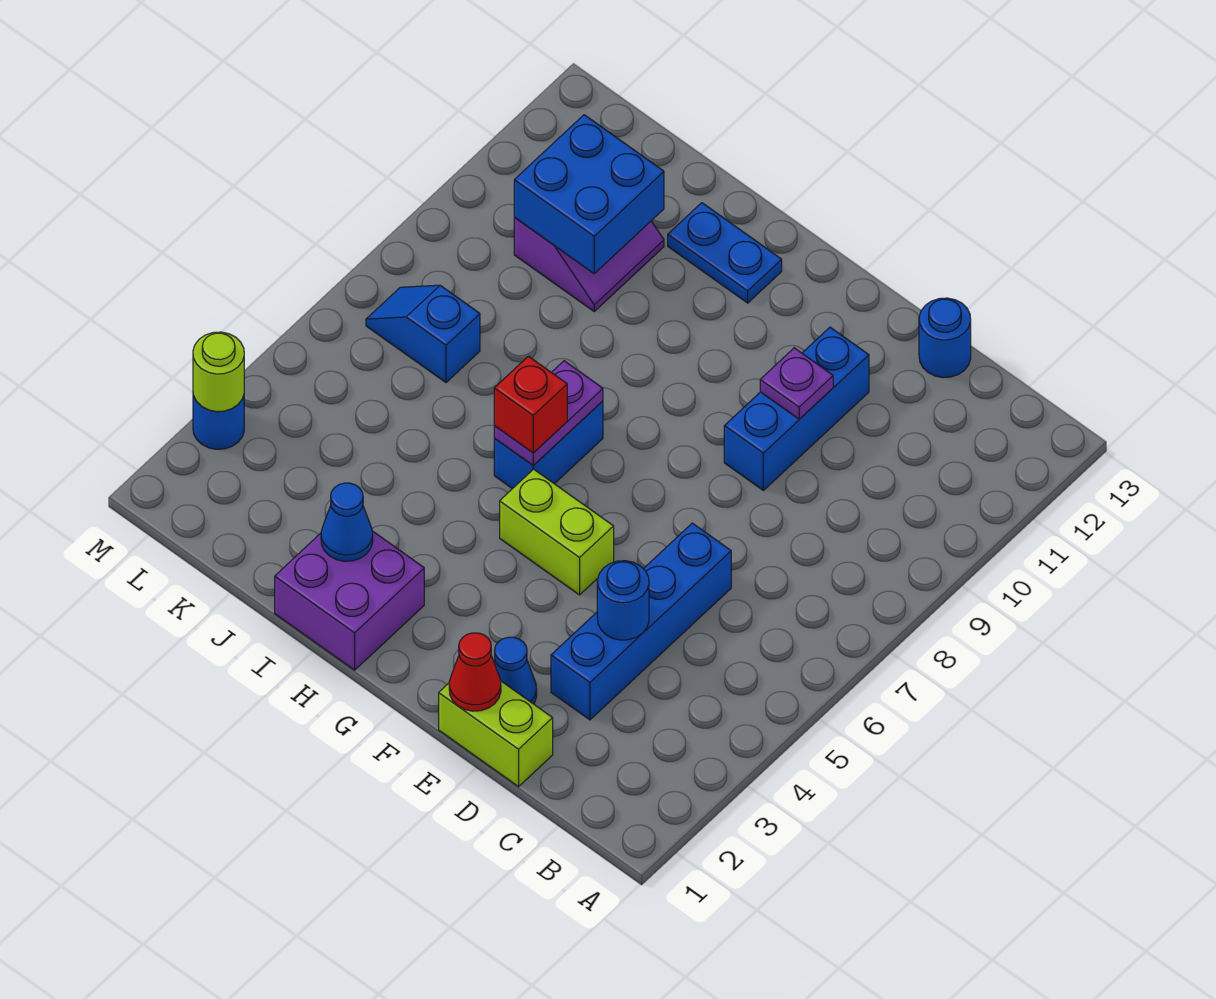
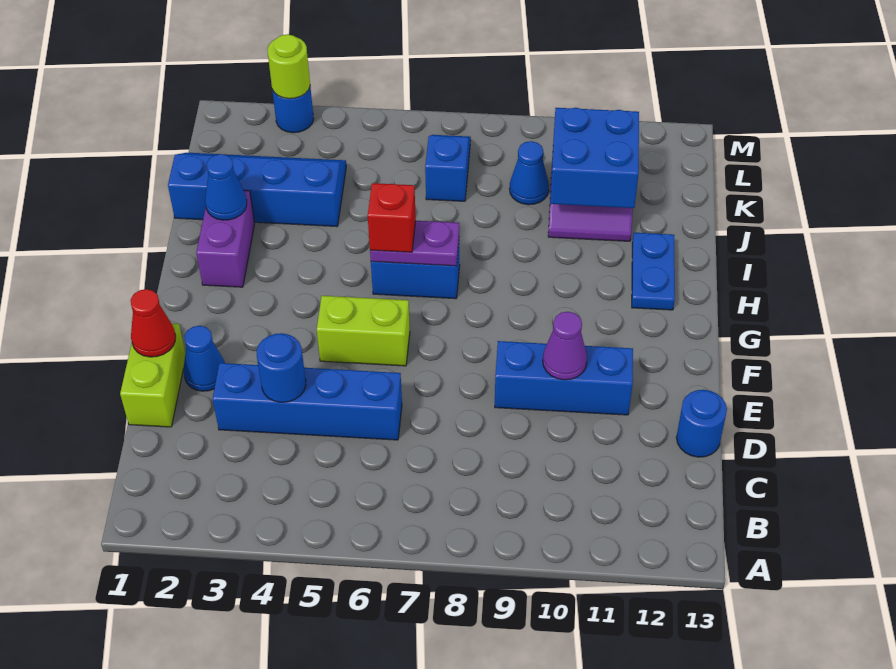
purple plate E10 level 2 -> purple cone E10 level 2
lime brick F5:G5 level 1 -> lime brick F5:F6 level 1
purple brick H1:I2 level 1 -> purple brick H2:I2 level 1
none -> blue slope J1:K4 level 1 top J
none -> blue cone K9 level 1

